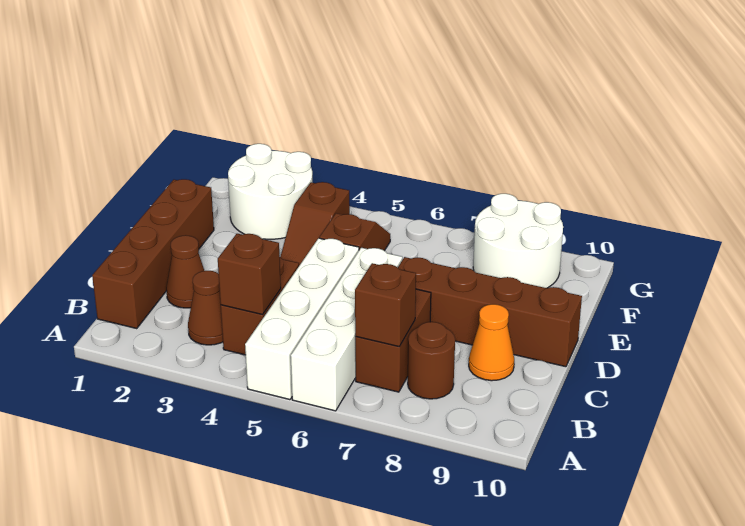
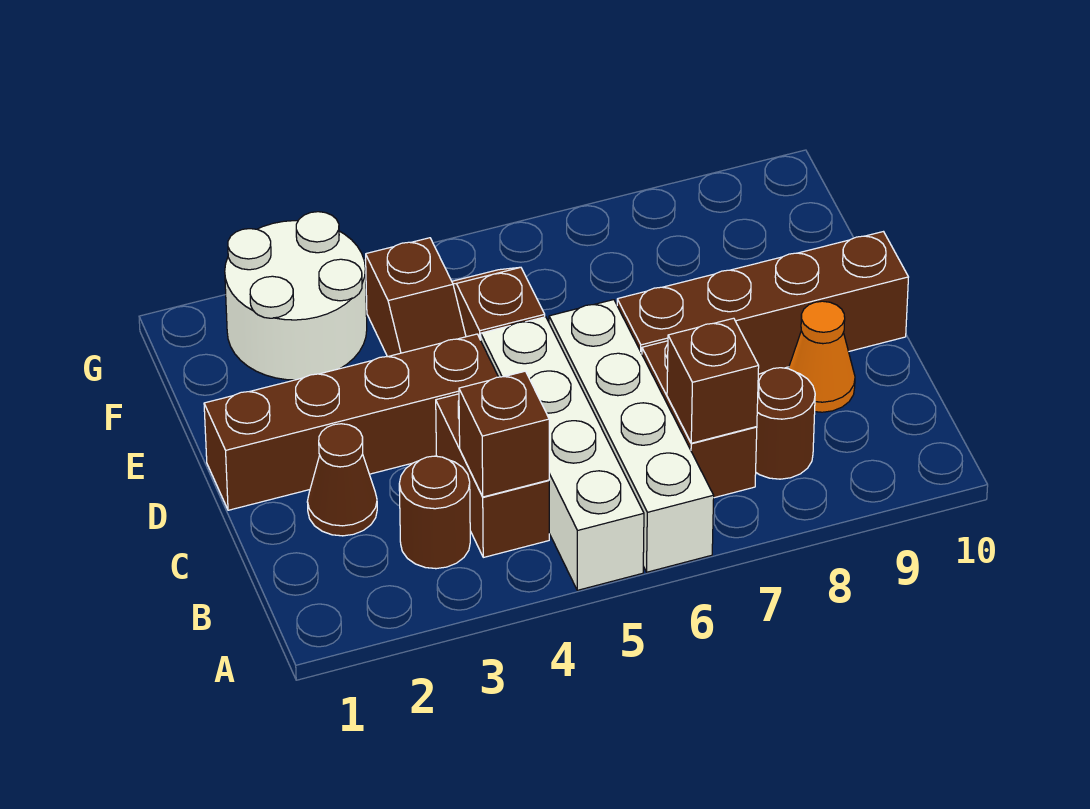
brown brick B1:E1 level 1 -> brown brick D1:D4 level 1
brown cone B3 level 1 -> brown round brick B3 level 1
white round brick F8:G9 level 1 -> none

